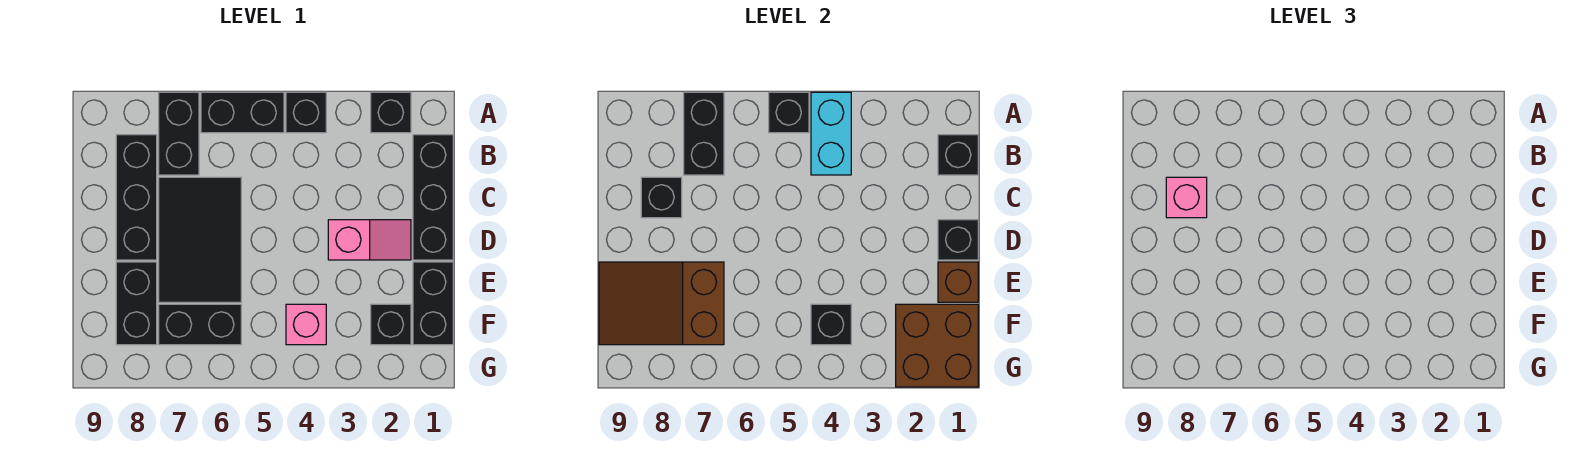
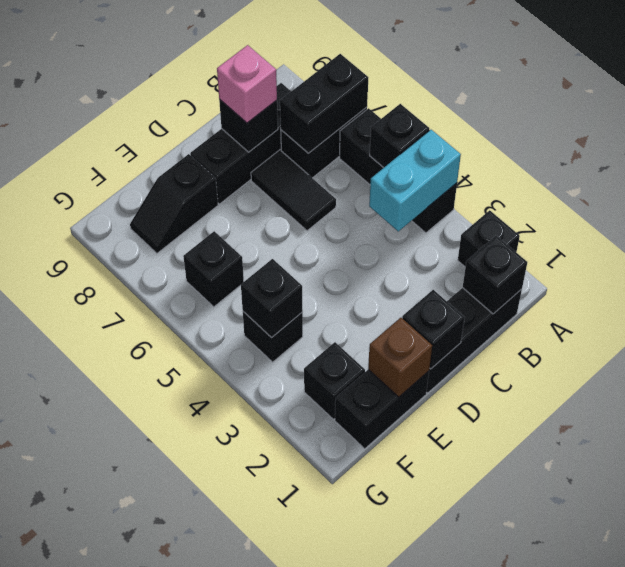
black tile C6:E7 level 1 -> black tile C6:C7 level 1
pink slope D2:D3 level 1 top 3 -> none
brown slope E7:F9 level 2 top 7 -> none
black brick E8:F8 level 1 -> black slope E8:F8 level 1 top E
brown brick F1:G2 level 2 -> none
pink brick F4 level 1 -> black brick F4 level 1
black brick F6:F7 level 1 -> black brick F6 level 1

